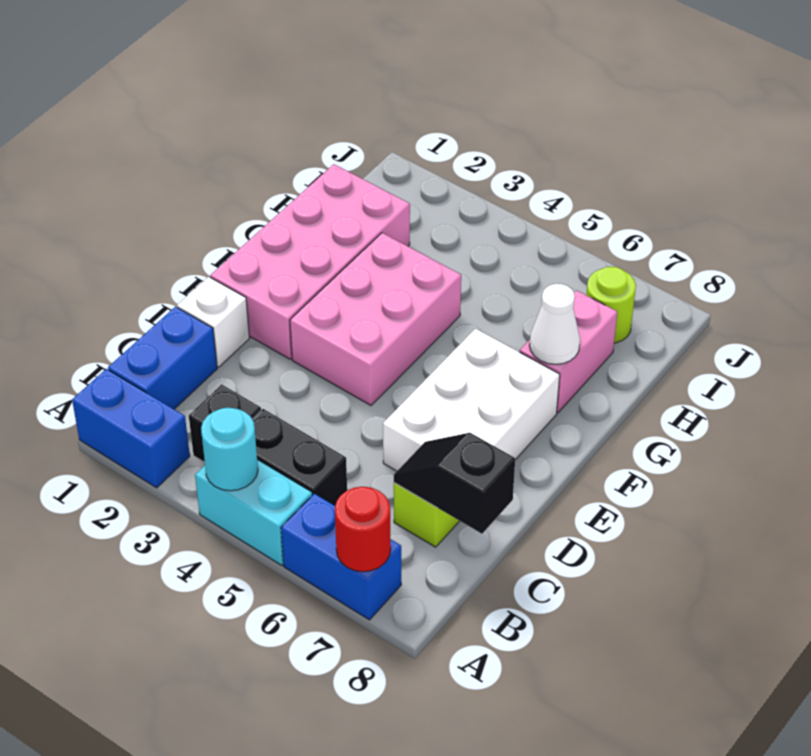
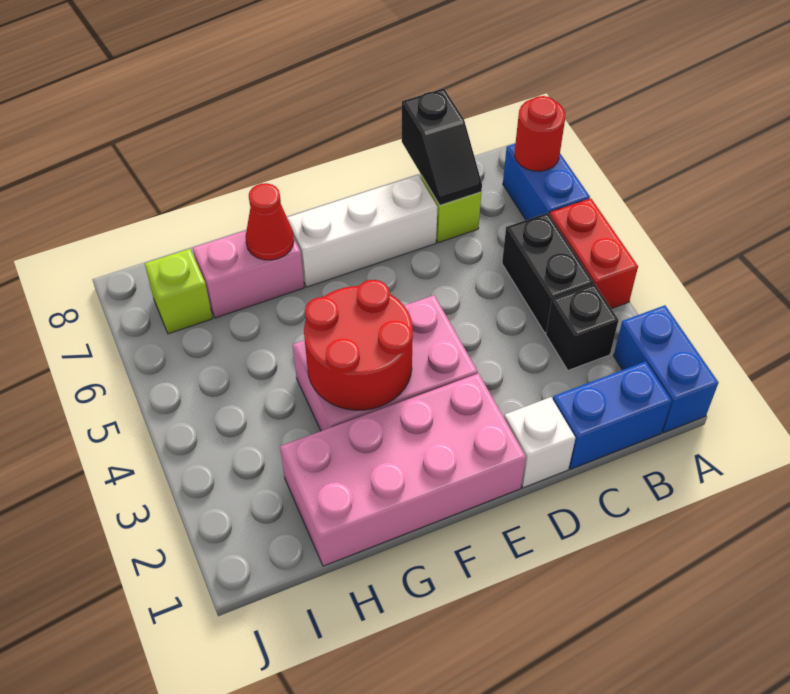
cyan brick A4:A5 level 1 -> red brick A4:A5 level 1
cyan round brick A4 level 2 -> none
white brick D6:F7 level 1 -> white brick D7:F7 level 1
none -> red round brick F3:G4 level 2
white cone G7 level 2 -> red cone G7 level 2
lime round brick I7 level 1 -> lime brick I7 level 1

